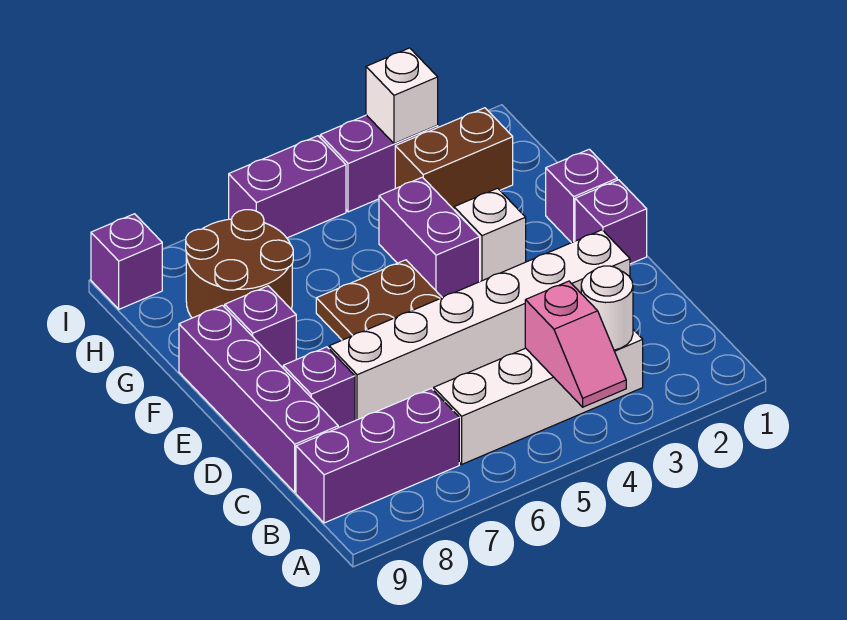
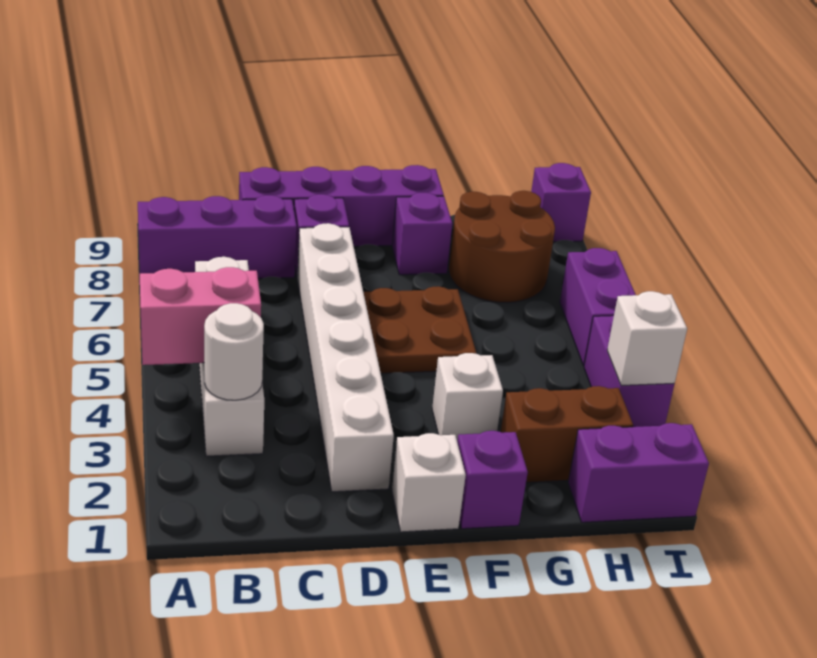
pink slope A4:B4 level 2 top B -> pink brick A4:B4 level 2
purple brick B7:B9 level 1 -> purple brick A8:C8 level 1
purple brick E1 level 1 -> white brick E1 level 1
purple brick F4:G4 level 1 -> purple brick H1:I1 level 1
brown brick H2:H3 level 1 -> brown brick G2:H2 level 1

